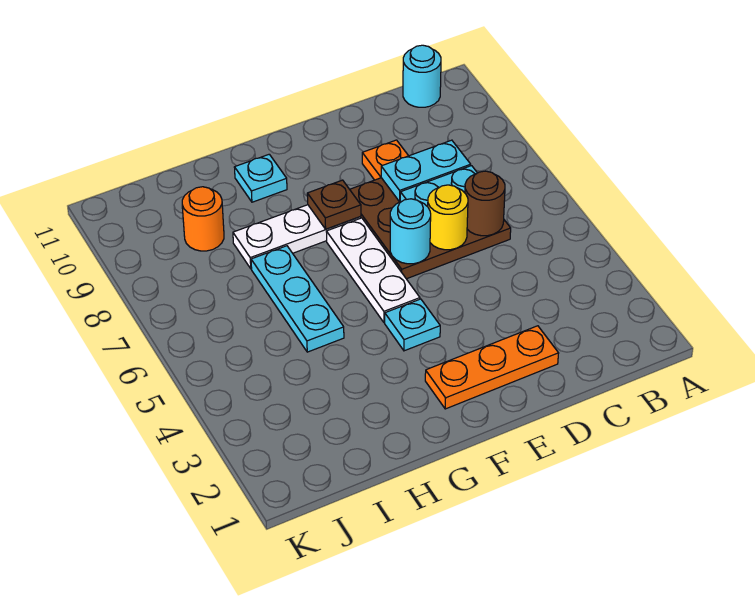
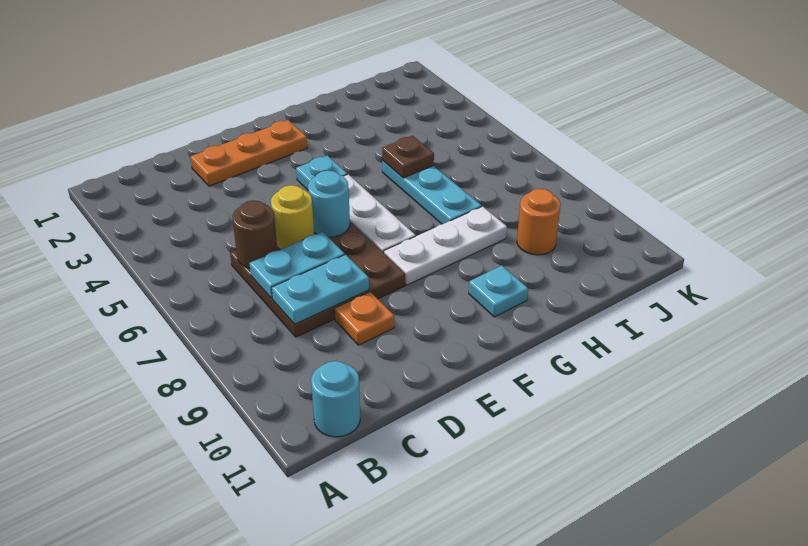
brown plate F8 level 2 -> brown plate H5 level 2

